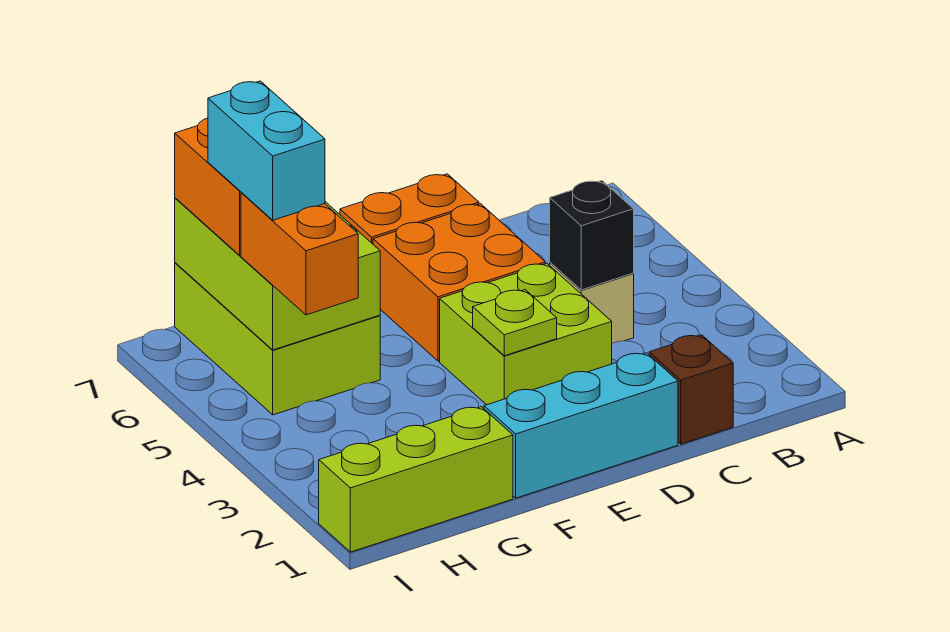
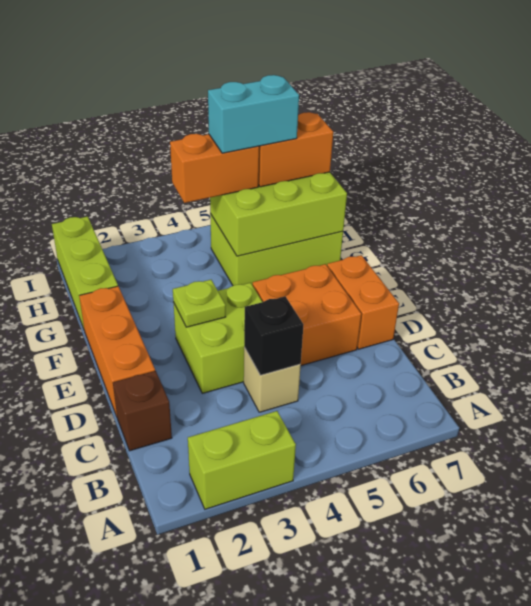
none -> lime brick A2:A3 level 1
cyan brick D1:F1 level 1 -> orange brick D1:F1 level 1

